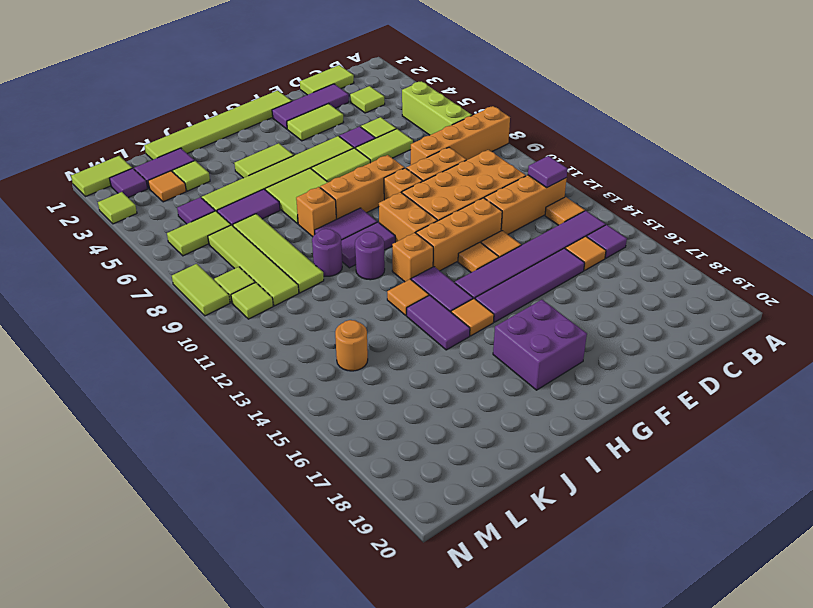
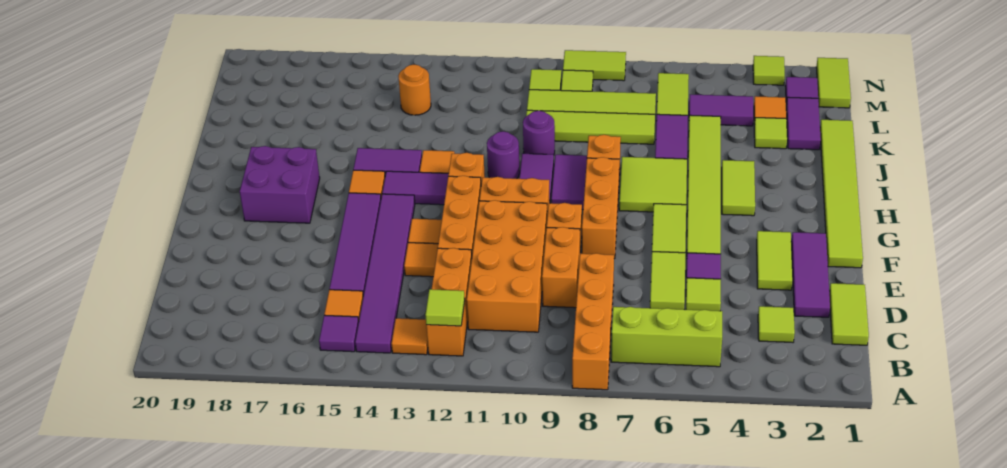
purple tile B12 level 2 -> lime tile B12 level 2
purple tile L5 level 1 -> purple tile L4:L5 level 1

